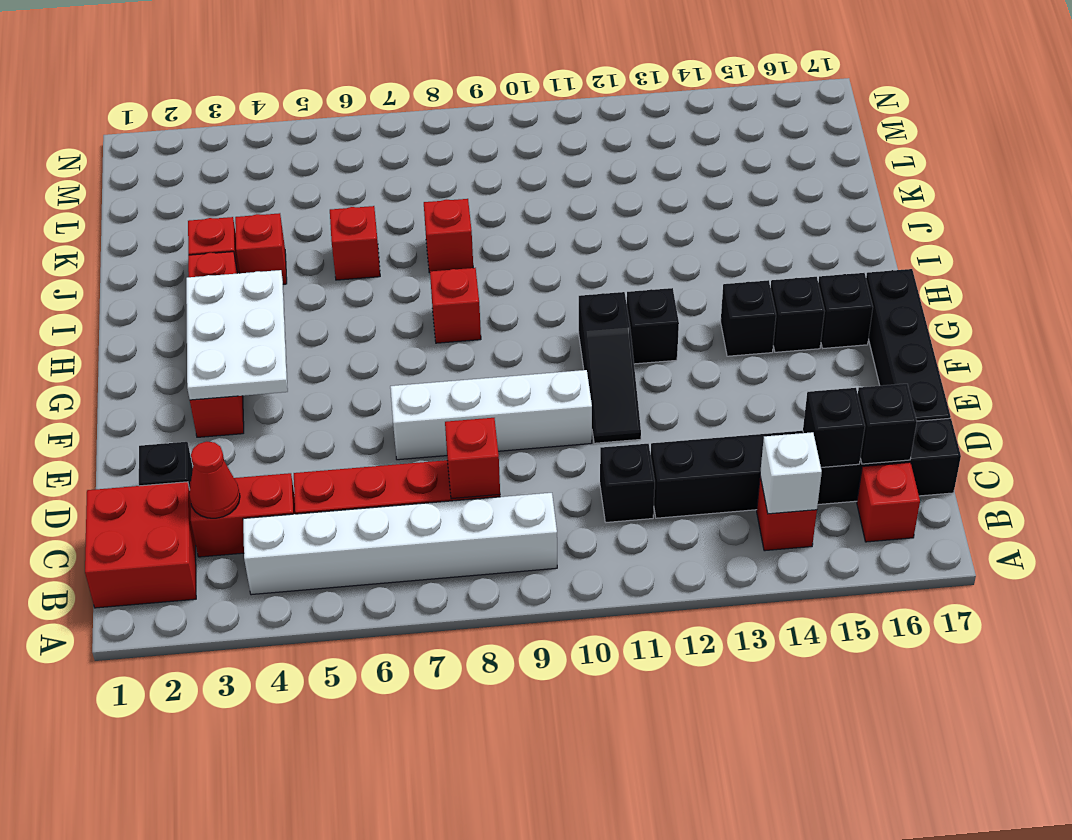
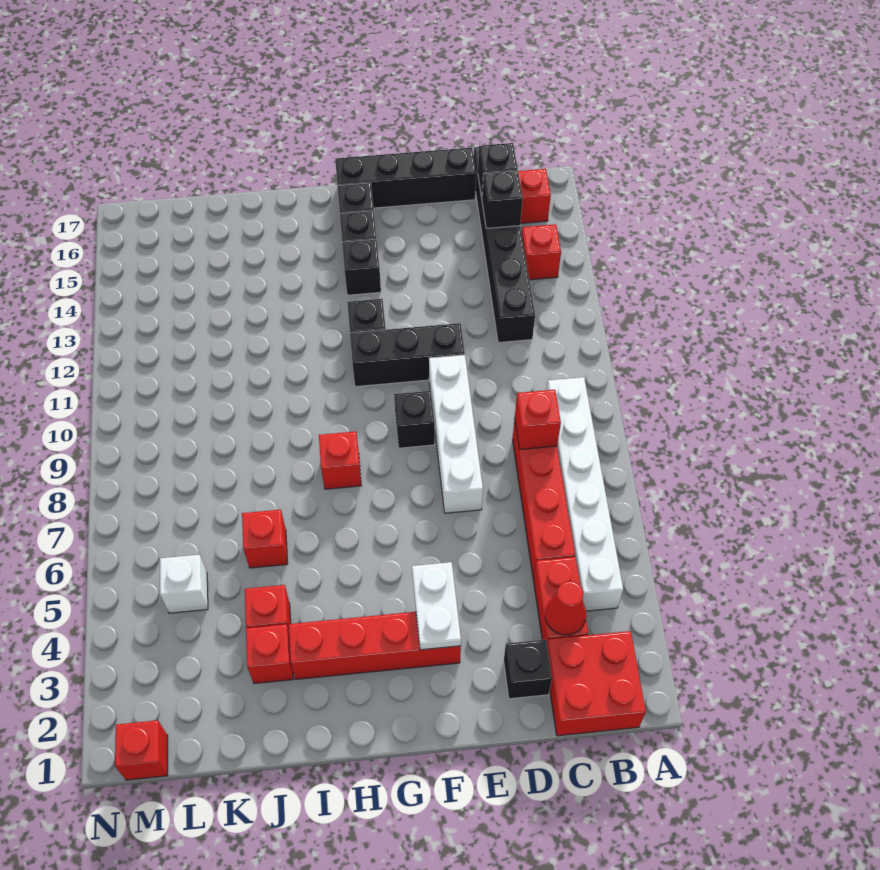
white brick B14 level 2 -> white brick L5 level 1
black brick C11 level 1 -> black brick F9 level 1
black slope E11:G11 level 1 top G -> black brick E11:G11 level 1
white plate F3:H4 level 2 -> white plate F3:F4 level 2
red brick J8 level 1 -> red brick M1 level 1

